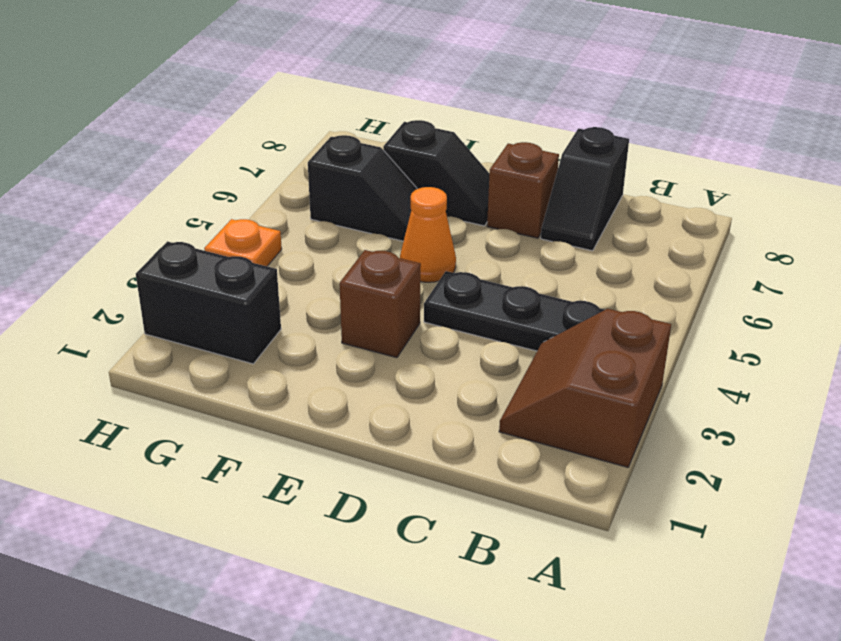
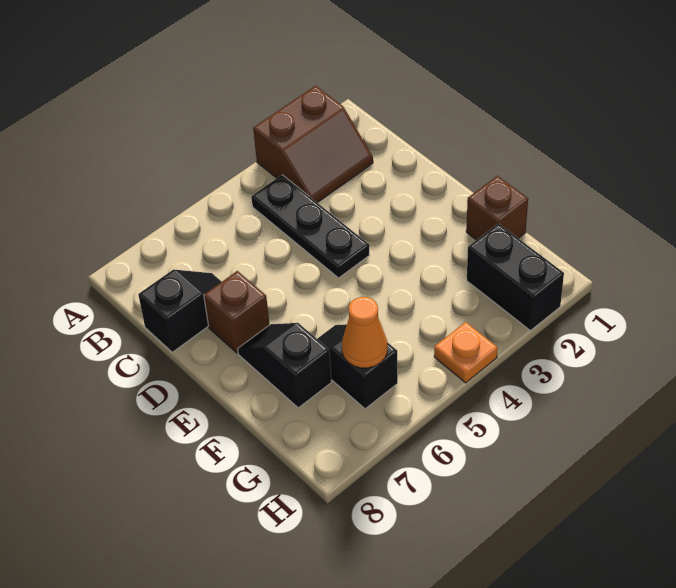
brown brick E3 level 1 -> brown brick F1 level 1
orange cone E5 level 1 -> orange cone G6 level 2

